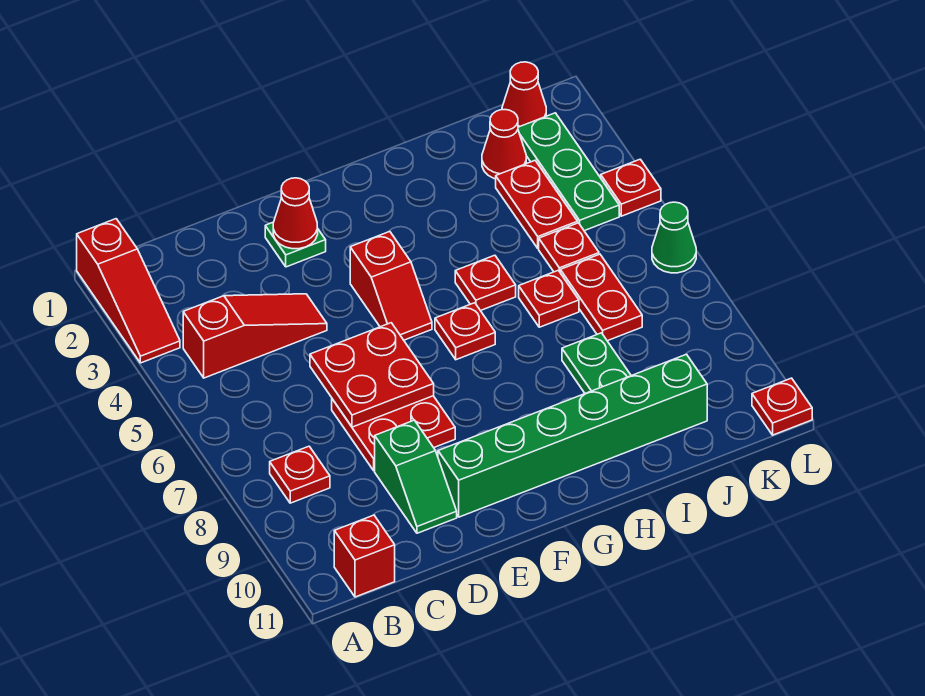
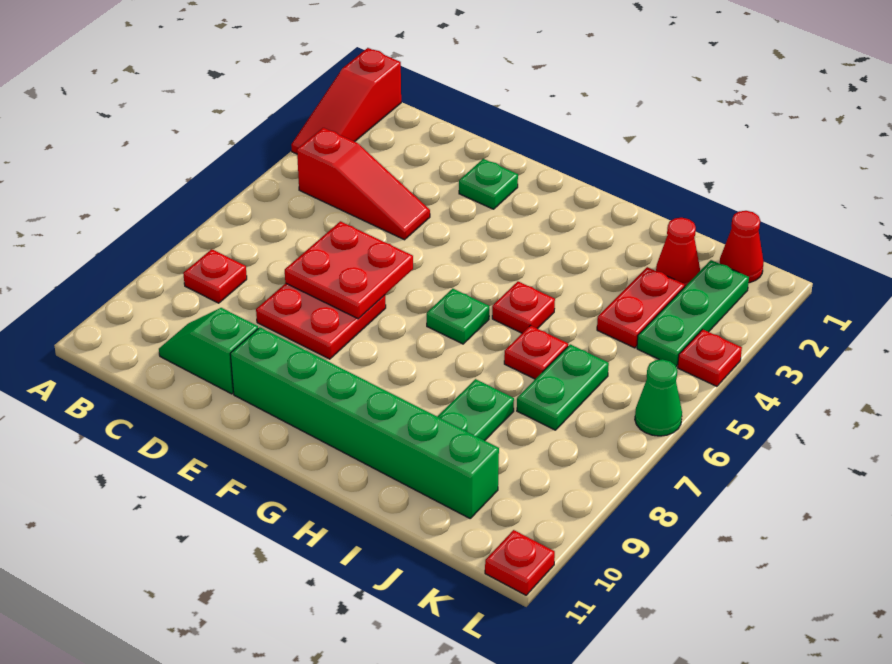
red brick B11 level 1 -> none
green slope D9:D10 level 1 top 9 -> green slope C10:D10 level 1 top D
red cone E2 level 2 -> none
red slope F4:F5 level 1 top 4 -> none
red plate G6 level 1 -> green plate G6 level 1
red plate J5 level 1 -> none
red plate J6:J7 level 1 -> green plate J6:J7 level 1

